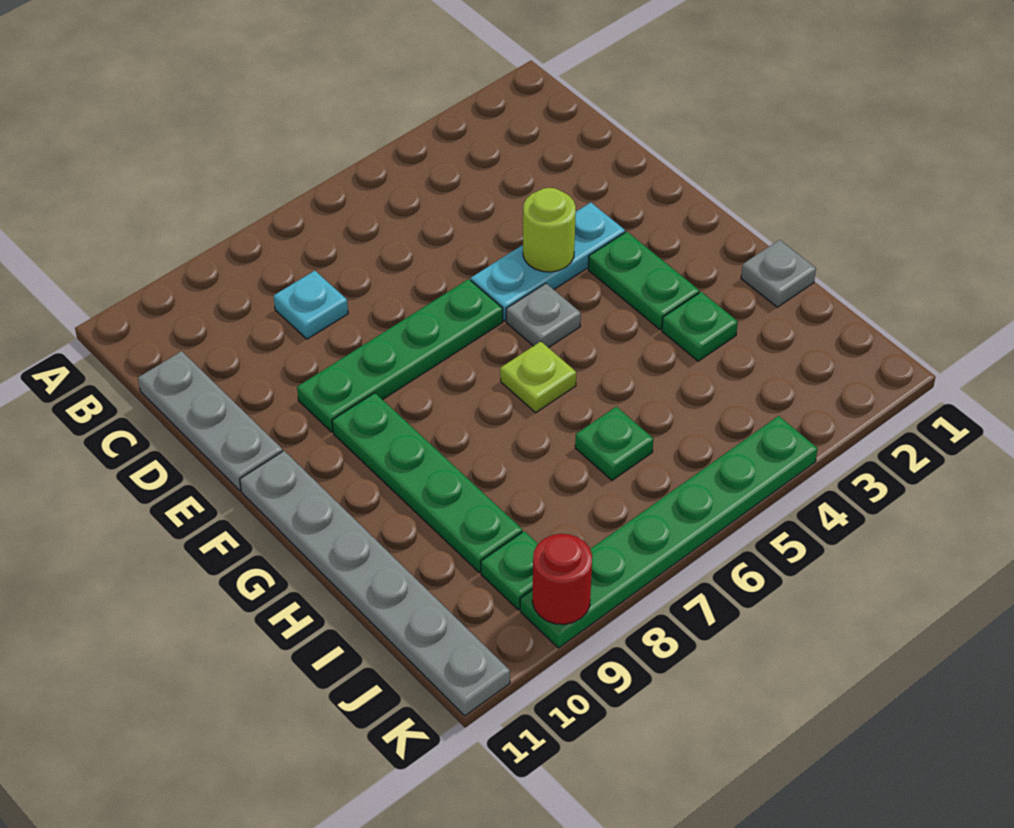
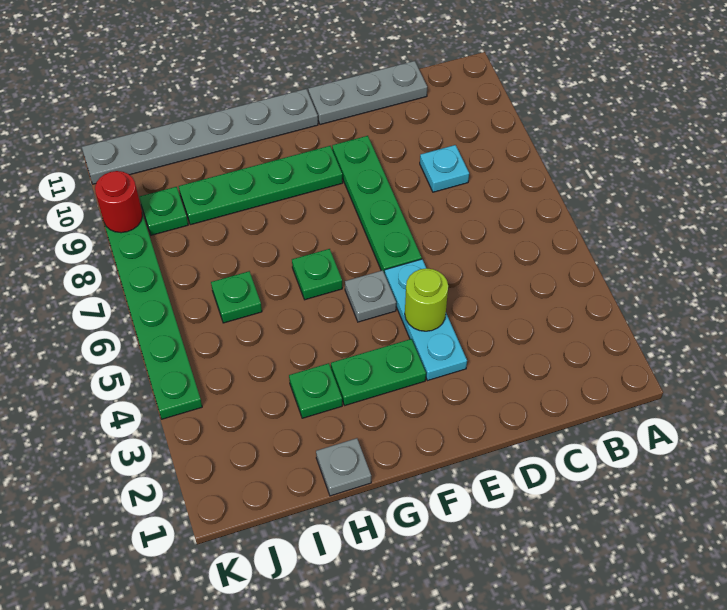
lime plate G6 level 1 -> green plate G6 level 1

